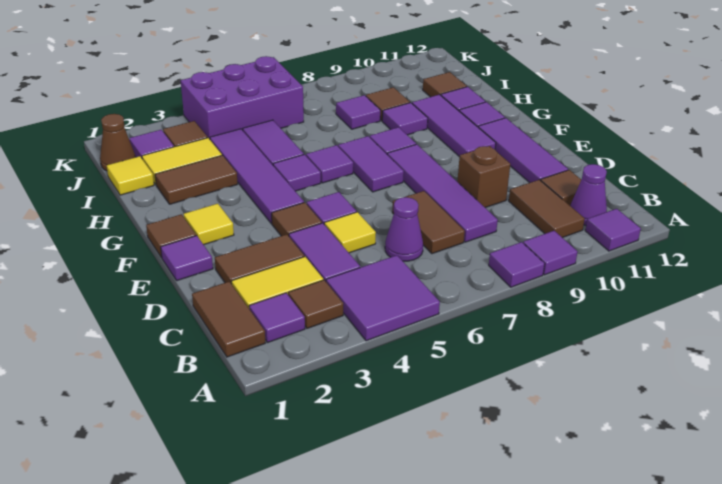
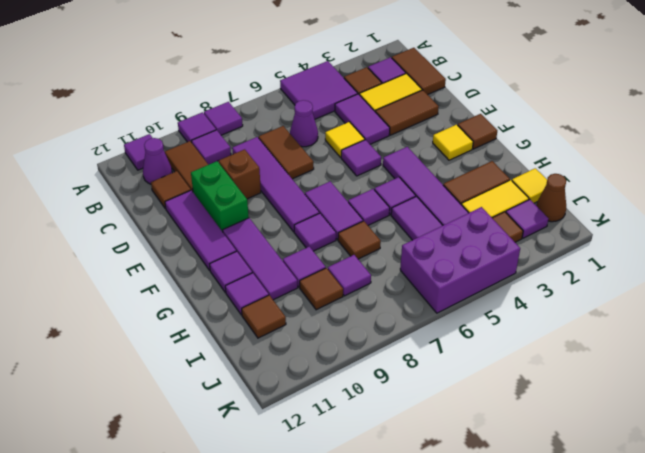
none -> green brick D10:E10 level 1
purple tile E1 level 1 -> purple tile B9 level 1
brown tile E4 level 1 -> brown tile H7 level 1

